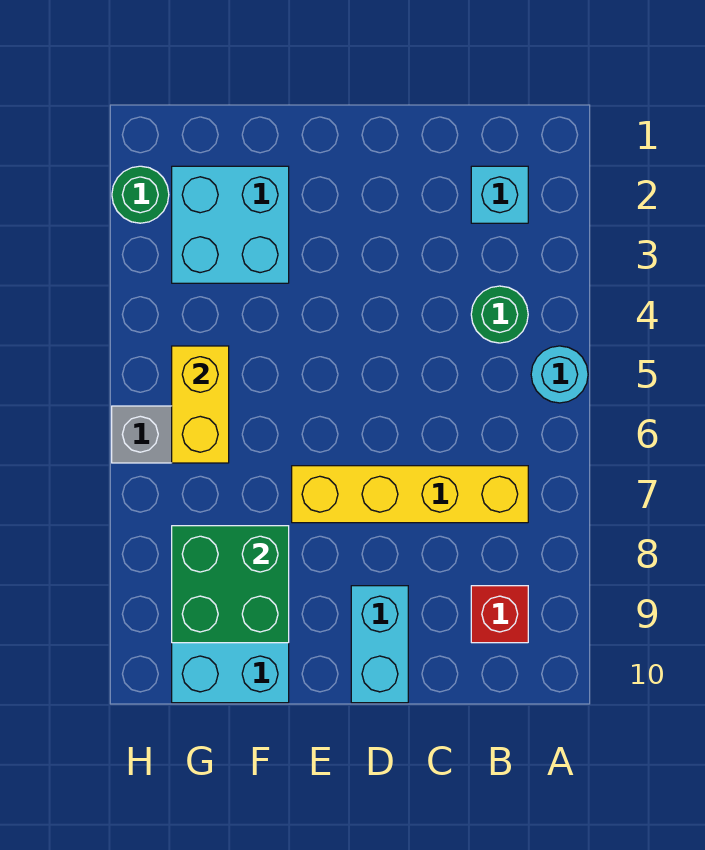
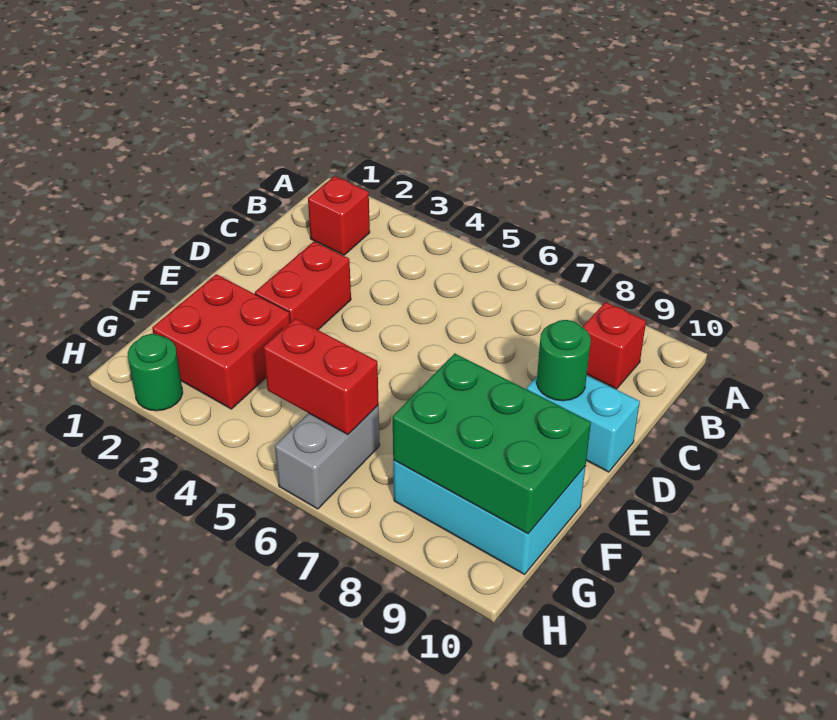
cyan round brick A5 level 1 -> none
cyan brick B2 level 1 -> red brick B2 level 1
green round brick B4 level 1 -> green round brick D9 level 2
yellow brick B7:E7 level 1 -> none
none -> red brick D3:E3 level 1
cyan brick F2:G3 level 1 -> red brick F2:G3 level 1
green brick F8:G9 level 2 -> green brick F8:G10 level 2
yellow brick G5:G6 level 2 -> red brick G5:G6 level 2

